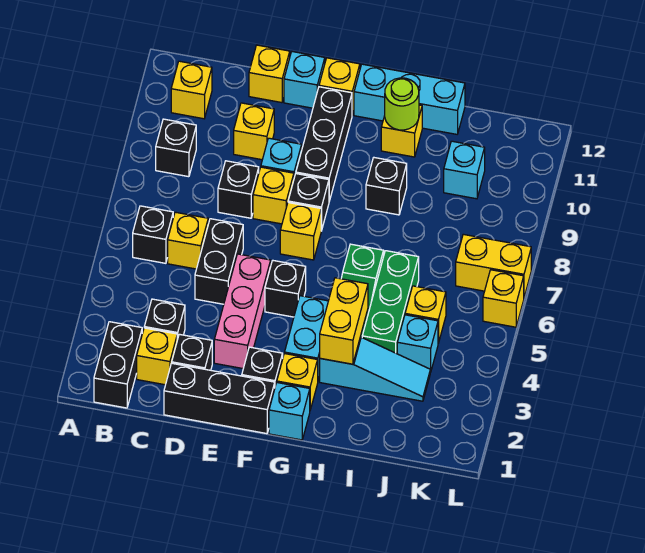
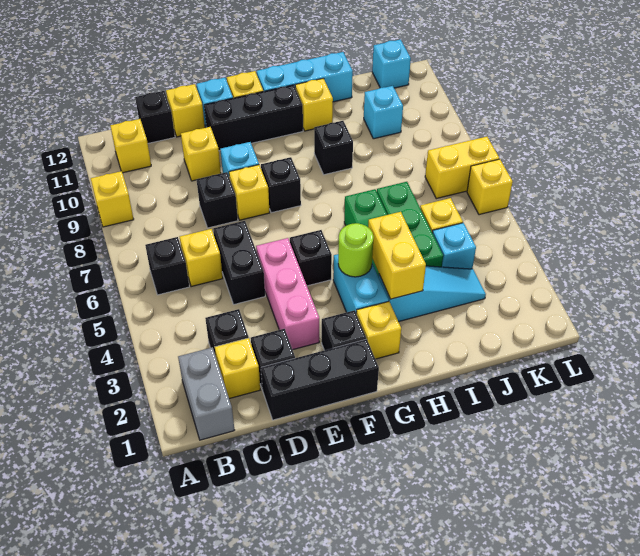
black brick B1:B2 level 1 -> grey brick B1:B2 level 1
black brick B9 level 1 -> black brick C12 level 1
yellow brick F7 level 1 -> yellow brick A9 level 1
black brick F9:F11 level 1 -> black brick E11:G11 level 1
cyan brick G1 level 1 -> cyan brick K12 level 1
lime round brick H11 level 2 -> lime round brick G4 level 2

